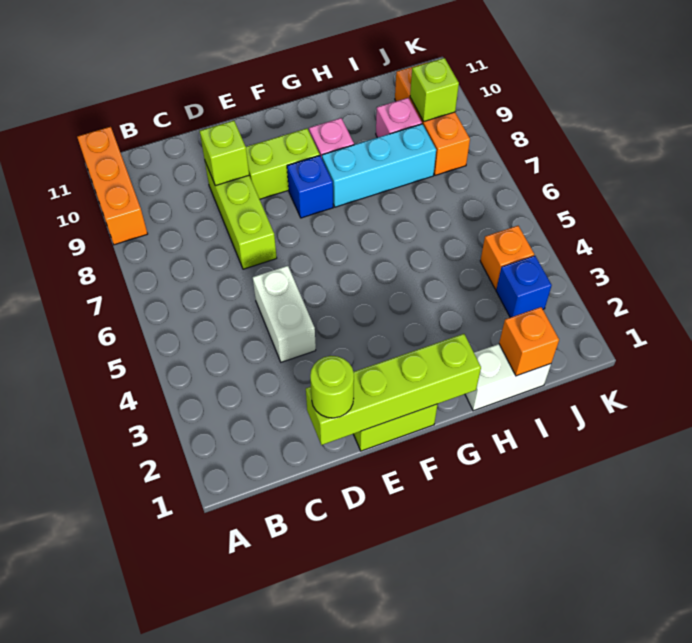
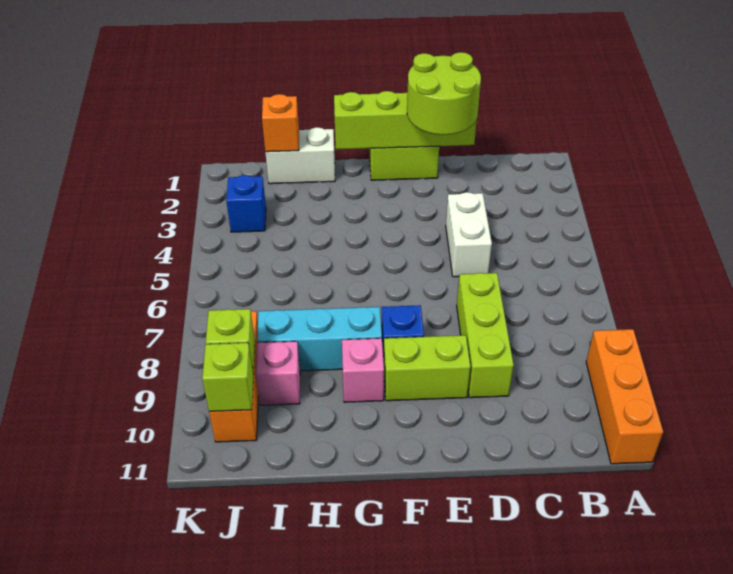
lime round brick D1 level 3 -> lime round brick D1:E2 level 3
lime brick D9 level 2 -> lime brick J10 level 2
orange brick J4 level 1 -> none

